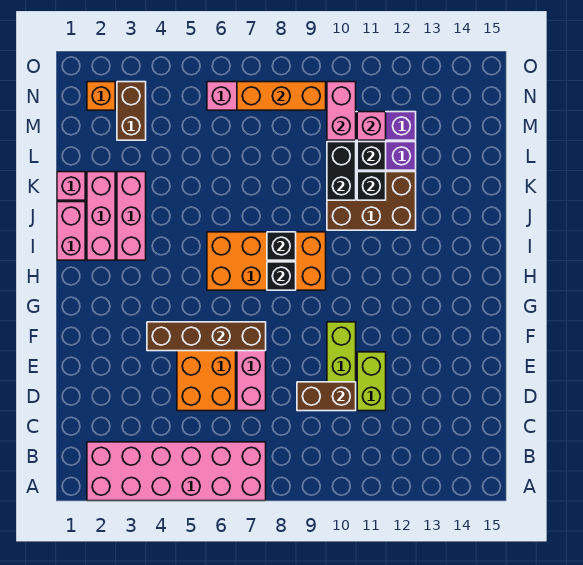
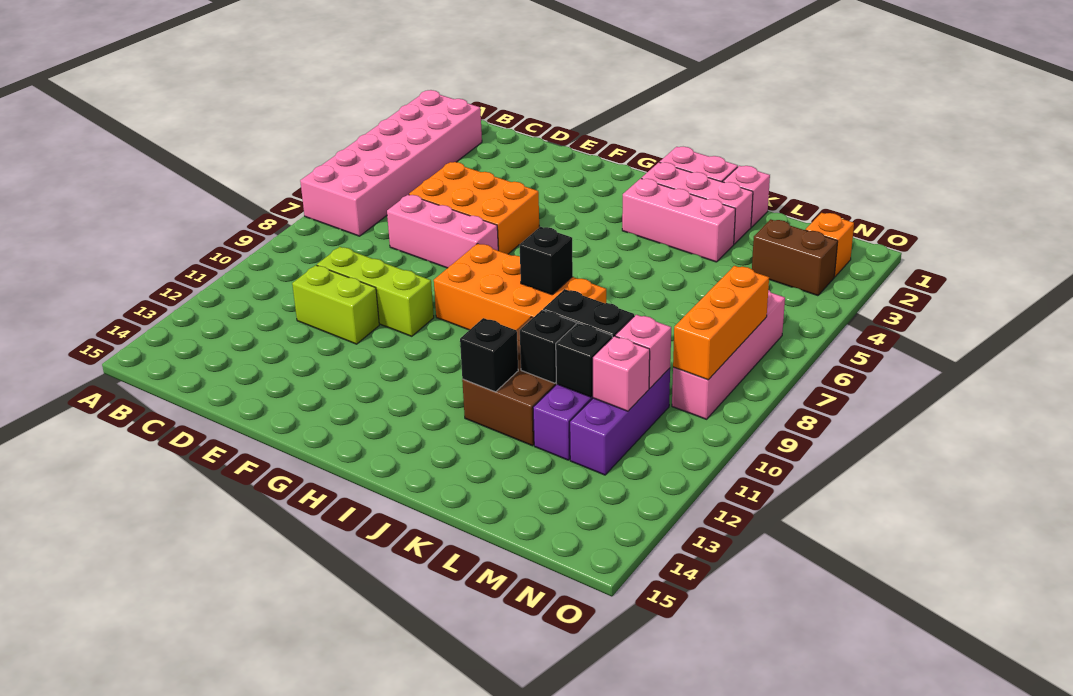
brown brick D9:D10 level 2 -> none
brown brick F4:F7 level 2 -> none
orange brick H6:I9 level 1 -> orange brick G8:J9 level 1
black brick H8 level 2 -> black brick J12 level 2
pink brick M10:N10 level 2 -> pink brick M10 level 2

